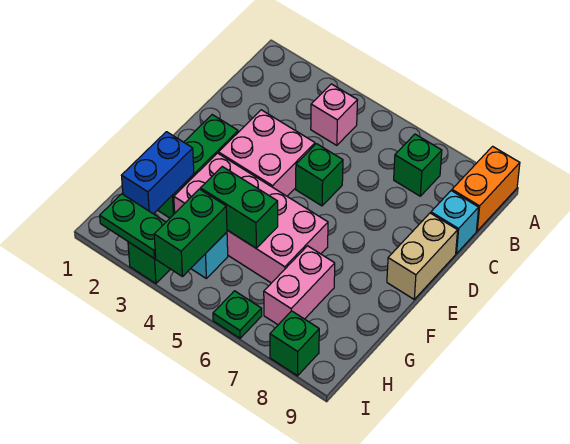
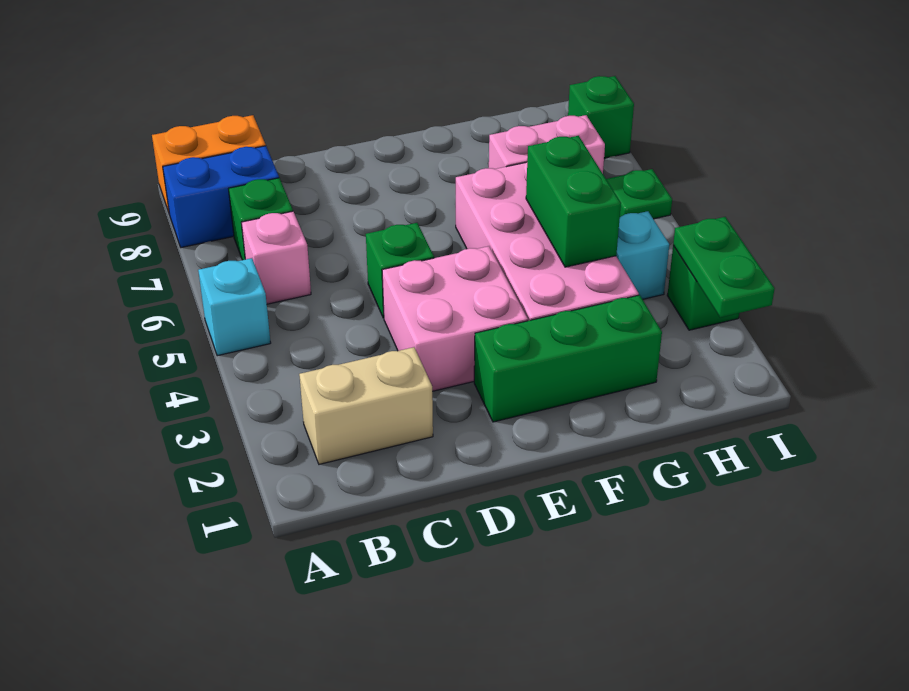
pink brick B4 level 1 -> pink brick B6 level 1
cyan brick C9 level 1 -> cyan brick A5 level 1
tan brick D9:E9 level 1 -> tan brick B2:C2 level 1
blue brick G2:H2 level 2 -> blue brick A8:B8 level 1
green brick H4:I4 level 2 -> none

